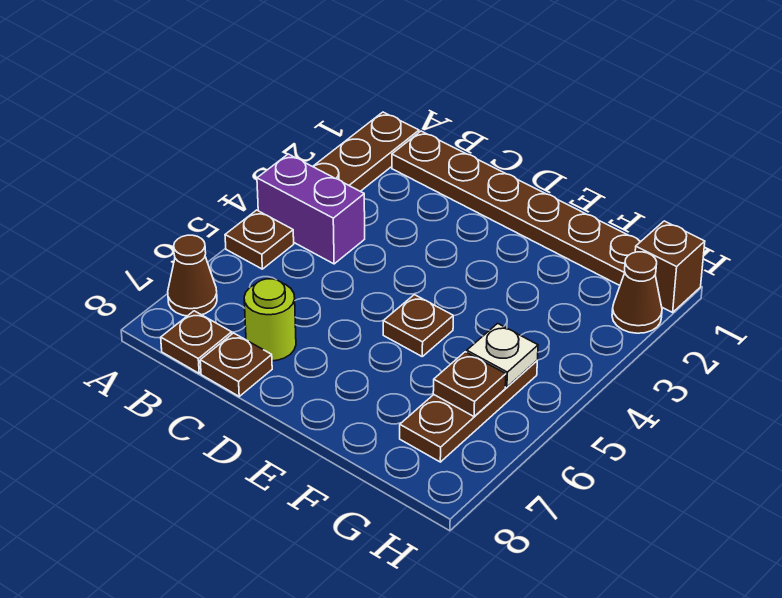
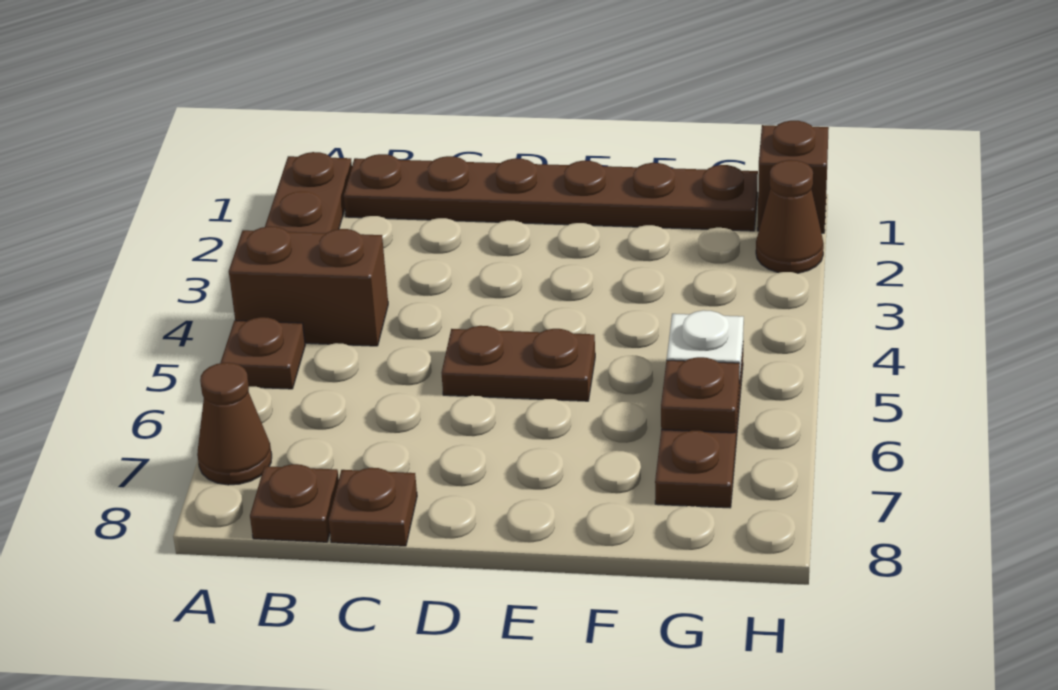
purple brick A4:B4 level 1 -> brown brick A4:B4 level 1
lime round brick C7 level 1 -> none
brown plate E5 level 1 -> brown plate D5:E5 level 1

